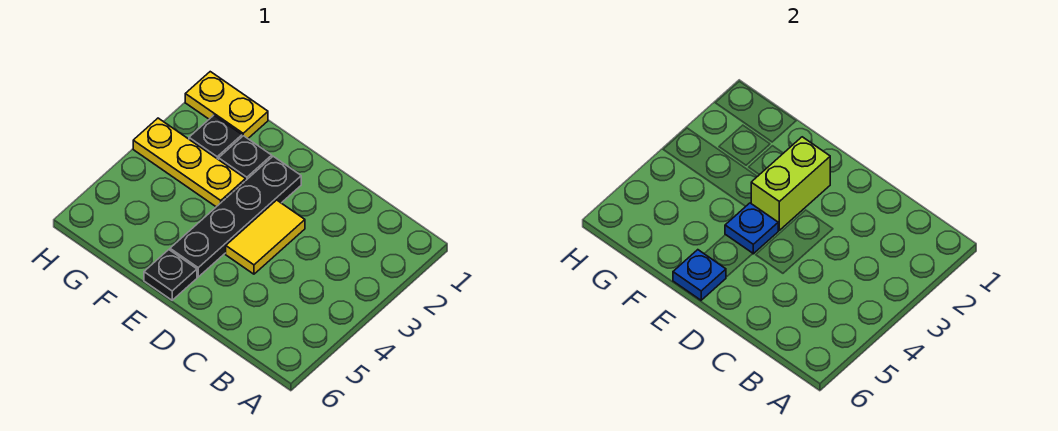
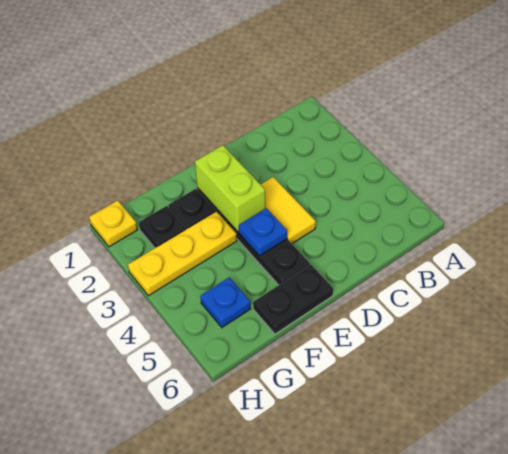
black plate E6 level 1 -> black plate E6:F6 level 1
blue plate E6 level 2 -> blue plate G5 level 1
yellow plate G1:H1 level 1 -> yellow plate H1 level 1

